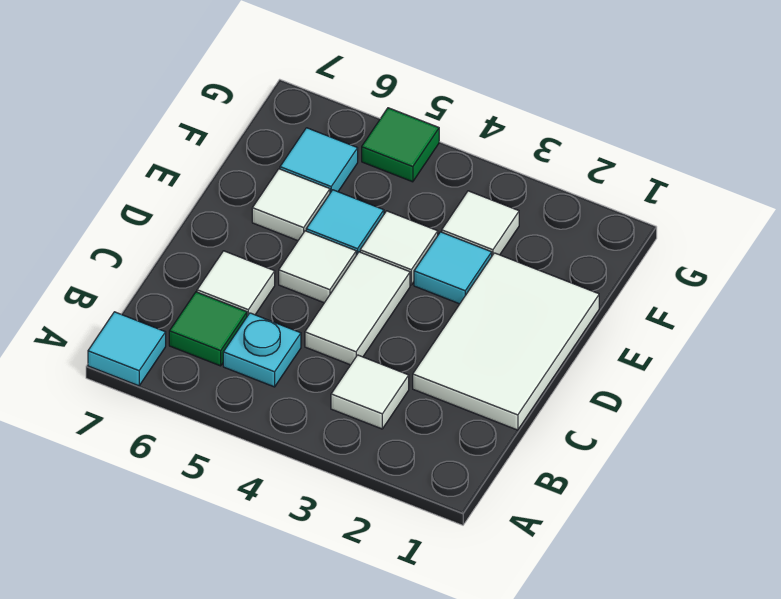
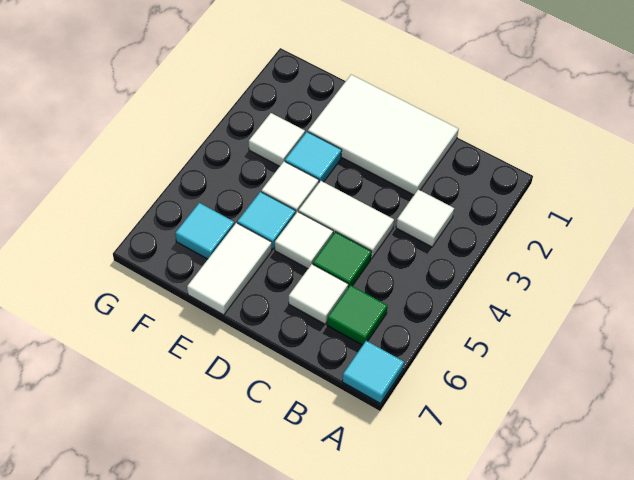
cyan plate B5 level 1 -> none
white tile E6 level 1 -> white tile E6:E7 level 1
green tile G5 level 1 -> green tile C5 level 1

